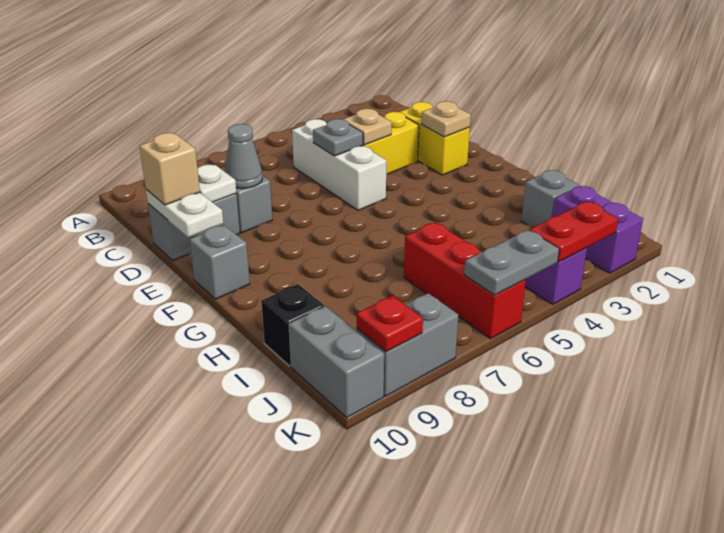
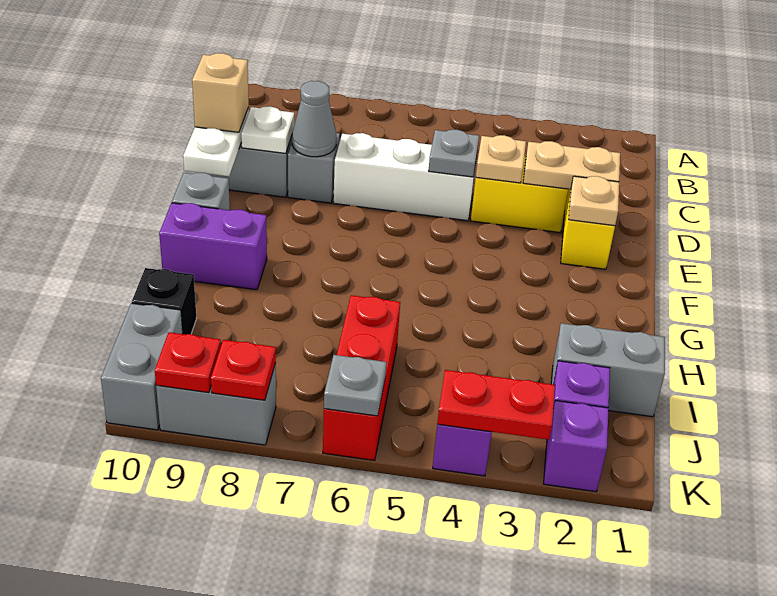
white brick C5:E5 level 1 -> white brick D5:D7 level 1
none -> tan plate D2:D3 level 2
none -> purple brick G9:G10 level 1
grey brick I2 level 1 -> grey brick I1:I2 level 1
grey plate K5:K6 level 2 -> grey plate K6 level 2
none -> red plate K8 level 2

